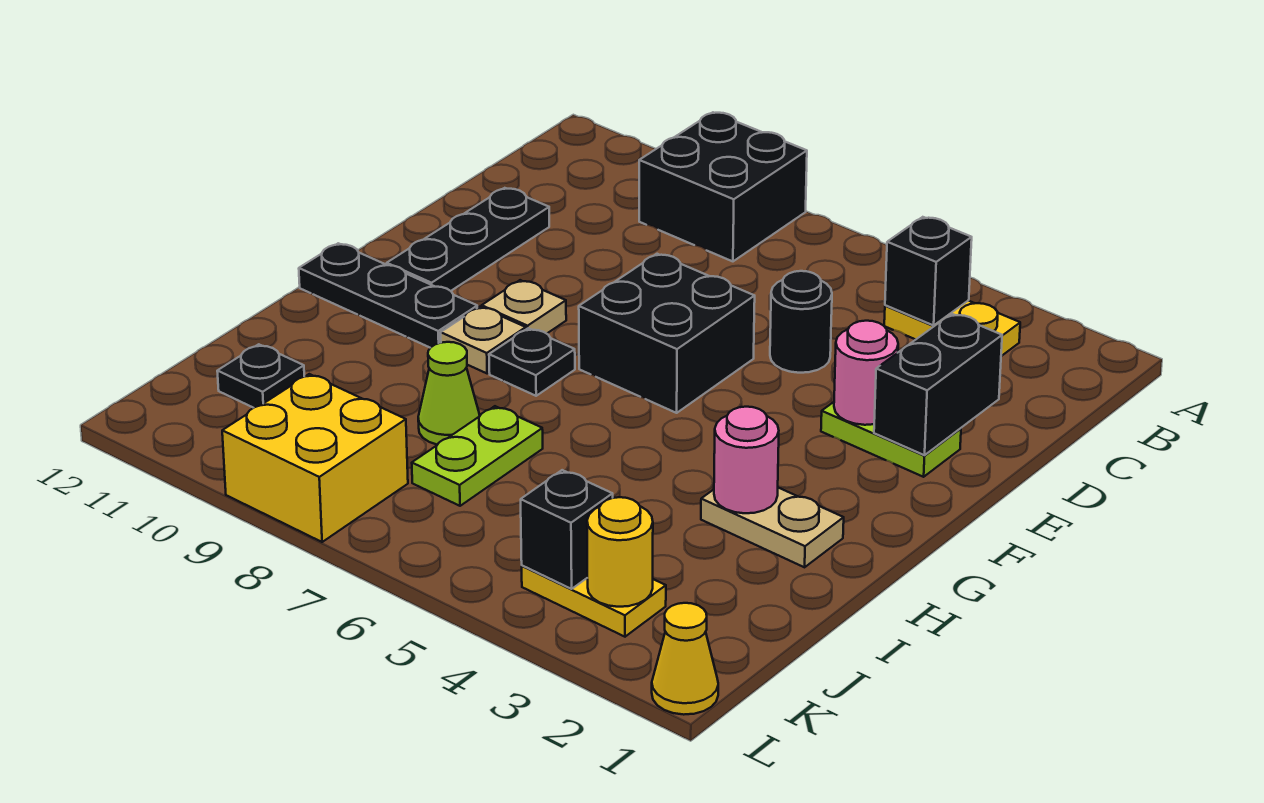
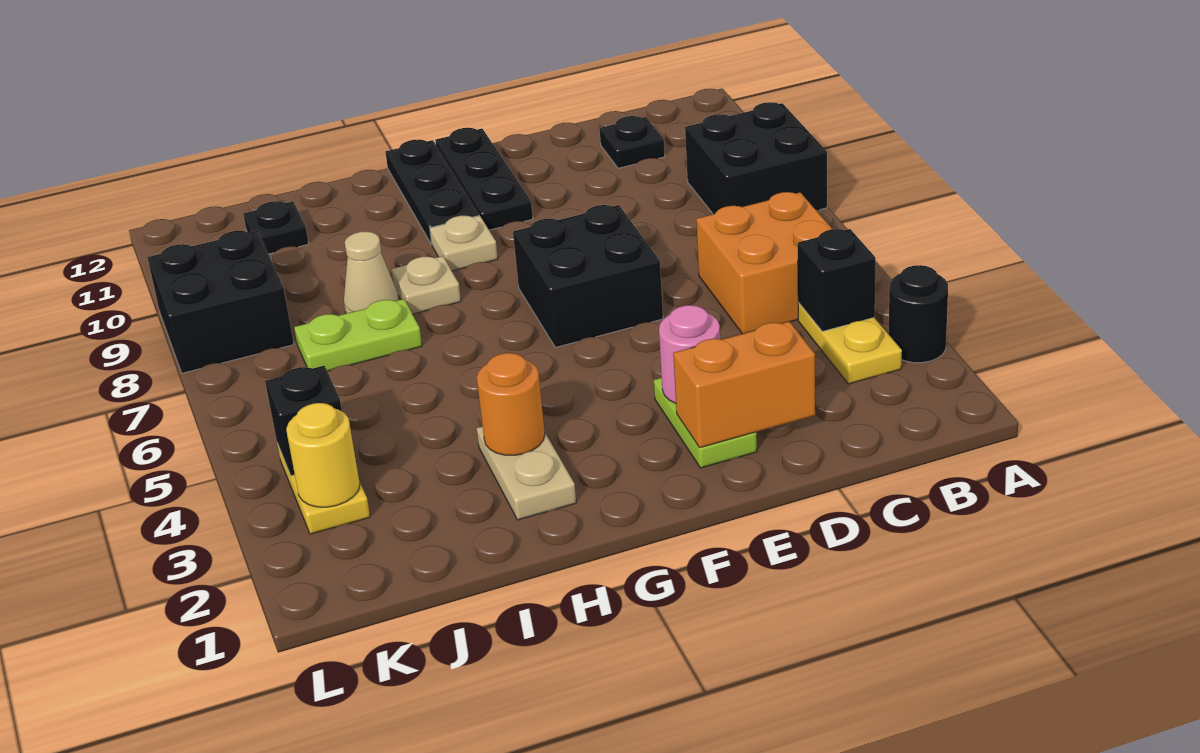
none -> orange brick B5:C6 level 1
black brick D2:E2 level 2 -> orange brick D2:E2 level 2
black round brick D5 level 1 -> black round brick A3 level 1
black plate D11:F11 level 1 -> black plate F10:F12 level 1
tan plate F9 level 1 -> tan plate H8 level 1
black plate G8 level 1 -> black plate C11 level 1
pink round brick H3 level 2 -> orange round brick H3 level 2
lime cone I8 level 1 -> tan cone I8 level 1
yellow brick K8:L9 level 1 -> black brick K8:L9 level 1
yellow cone L1 level 1 -> none

